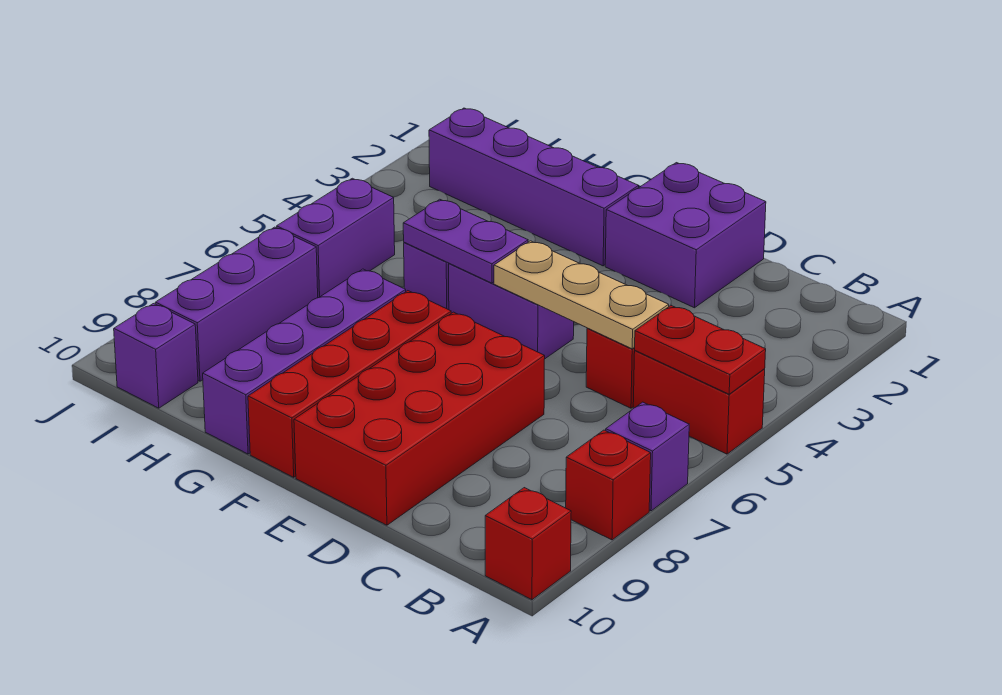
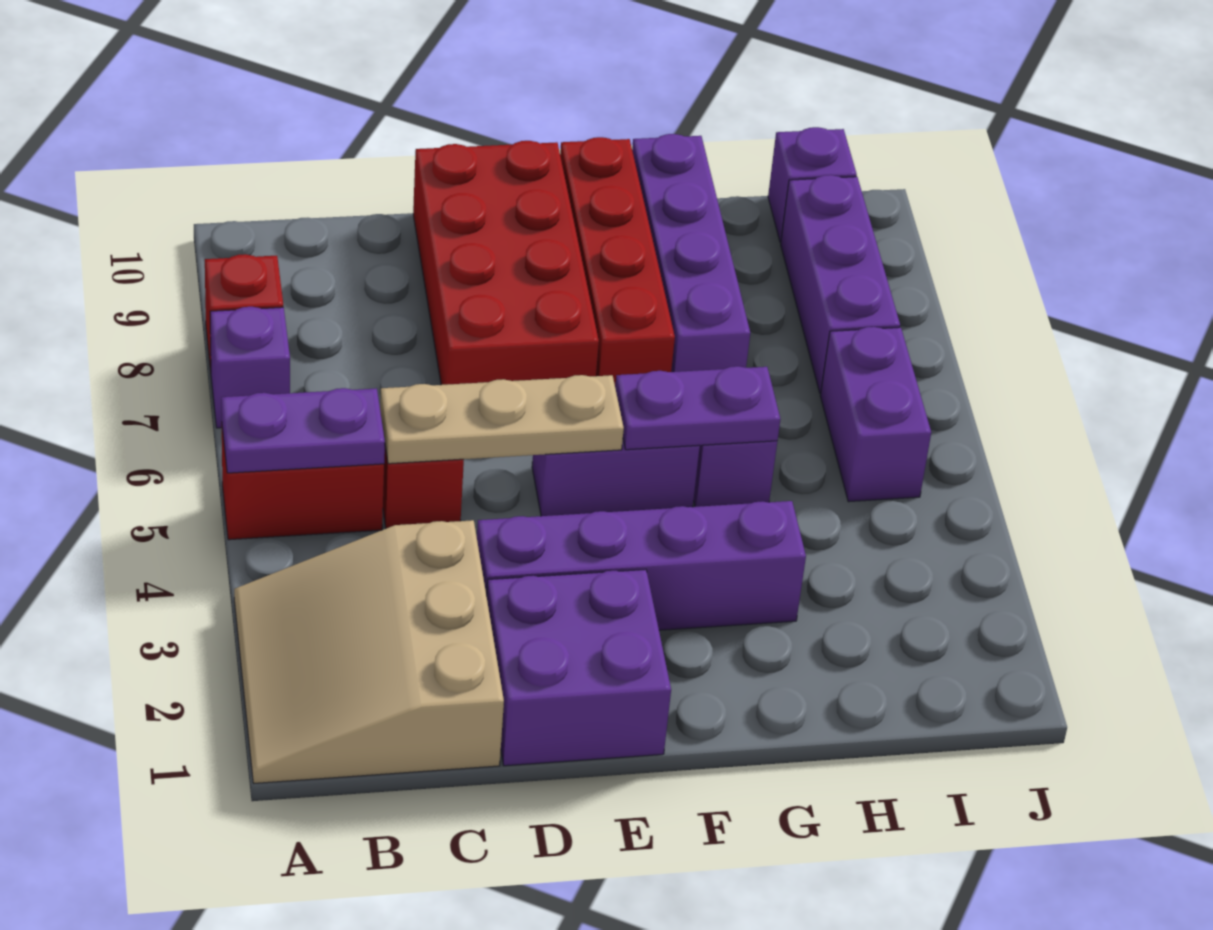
none -> tan slope A1:C3 level 1 top C
red plate A5:B5 level 2 -> purple plate A5:B5 level 2
red brick A10 level 1 -> none
purple brick F2:I2 level 1 -> purple brick D3:G3 level 1

